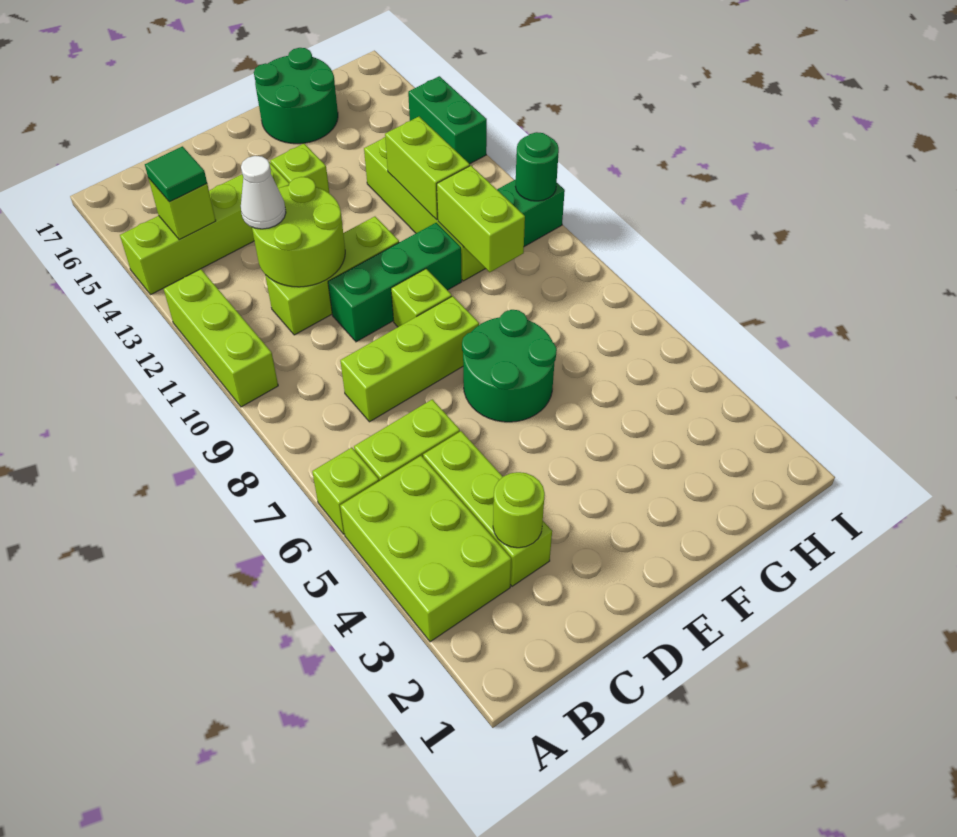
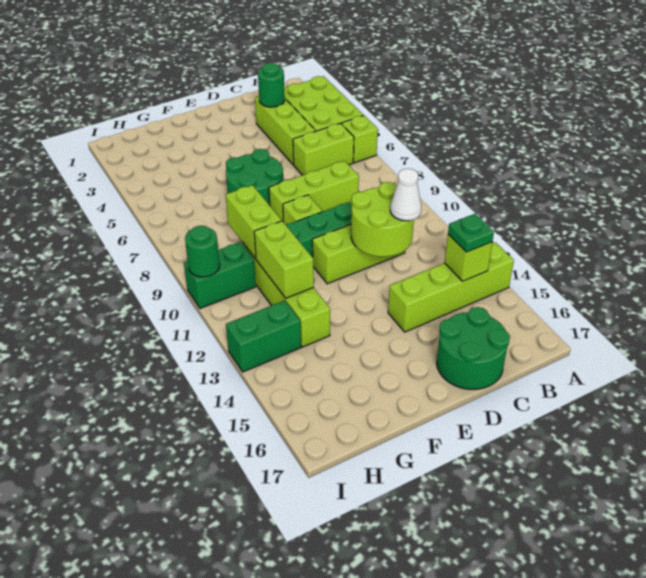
lime brick A10:A12 level 1 -> none
green tile B14 level 3 -> green plate B14 level 3
lime round brick C3 level 2 -> green round brick C3 level 2
lime brick E14 level 1 -> none
green round brick F16:G17 level 1 -> green round brick C16:D17 level 1
green brick I13:I14 level 1 -> green brick H13:I13 level 1

